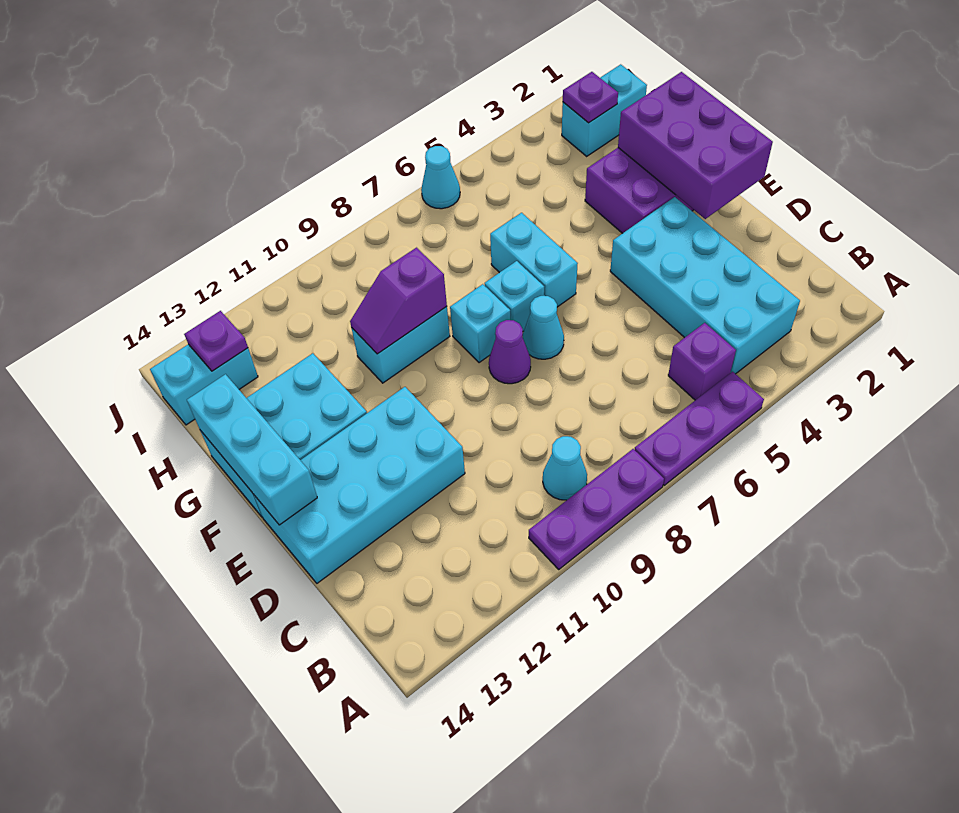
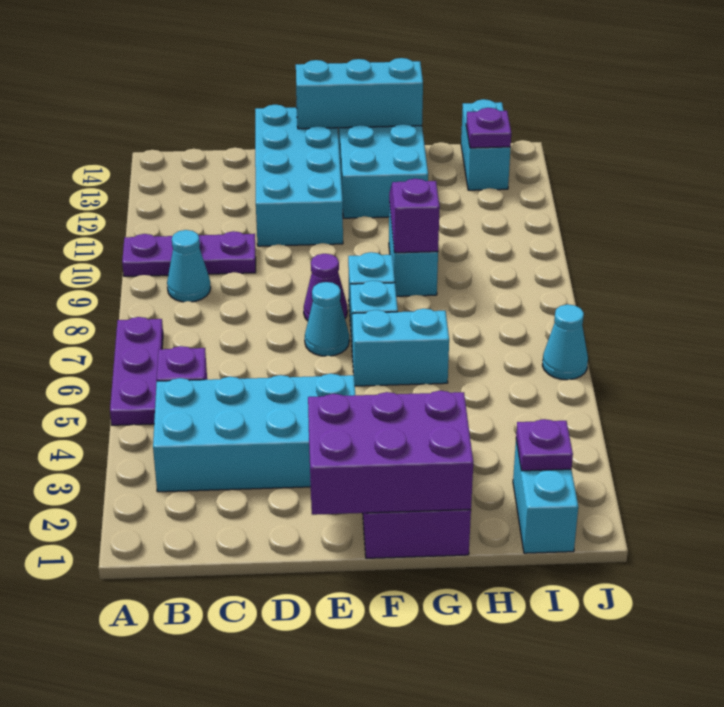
purple plate A8:A10 level 1 -> purple plate A10:C10 level 1

